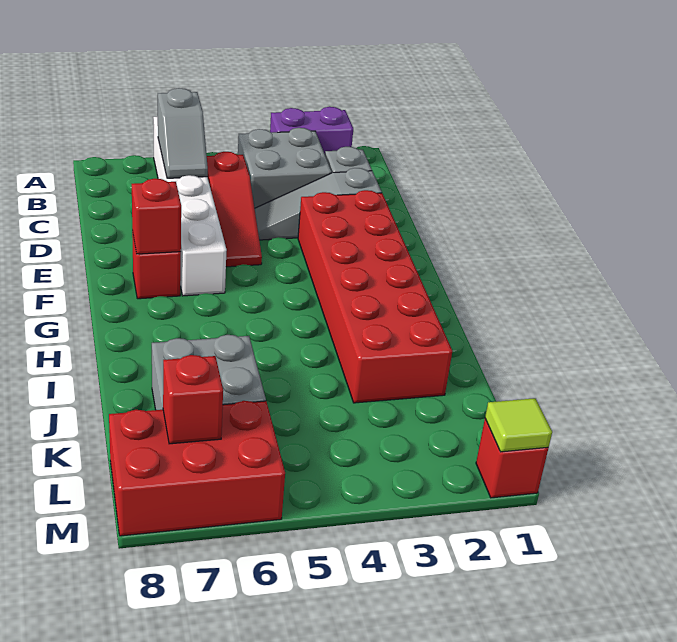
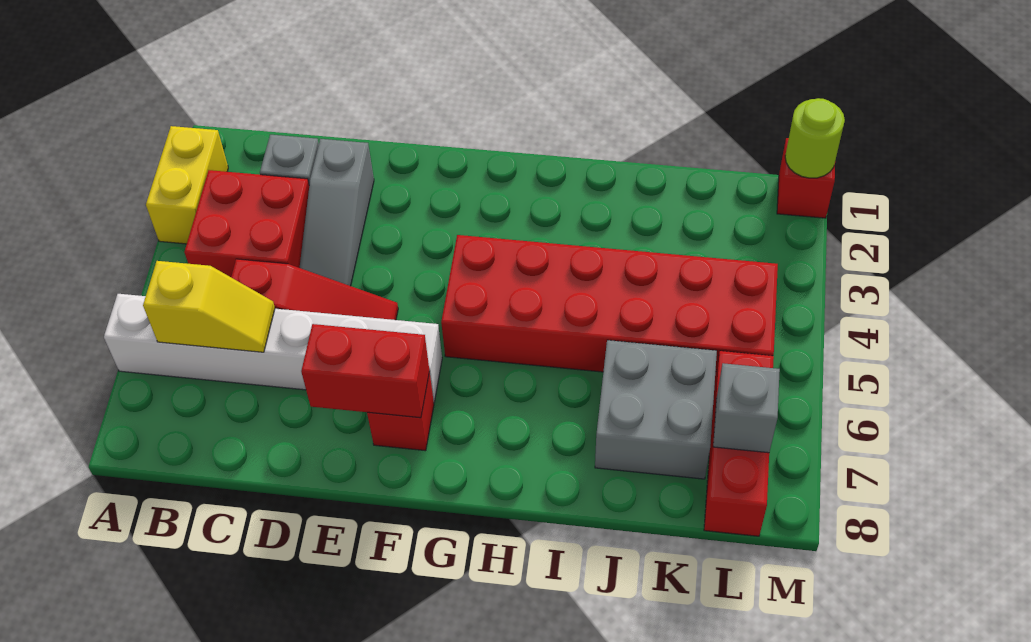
purple brick A2:A3 level 1 -> yellow brick A2:A3 level 1
grey brick B3:C4 level 1 -> red brick B3:C4 level 1
grey slope B6:C6 level 2 top B -> yellow slope B6:C6 level 2 top B
red brick E2:J3 level 1 -> red brick G4:L5 level 1
red brick F7 level 2 -> red brick E7:F7 level 2
red brick L6:M8 level 1 -> red brick L6:L8 level 1
red brick L7 level 2 -> grey brick L7 level 2
lime tile M1 level 2 -> lime round brick M1 level 2

